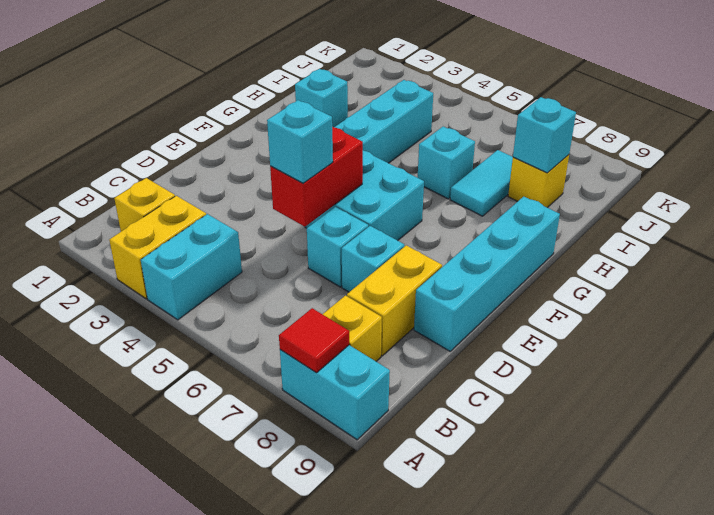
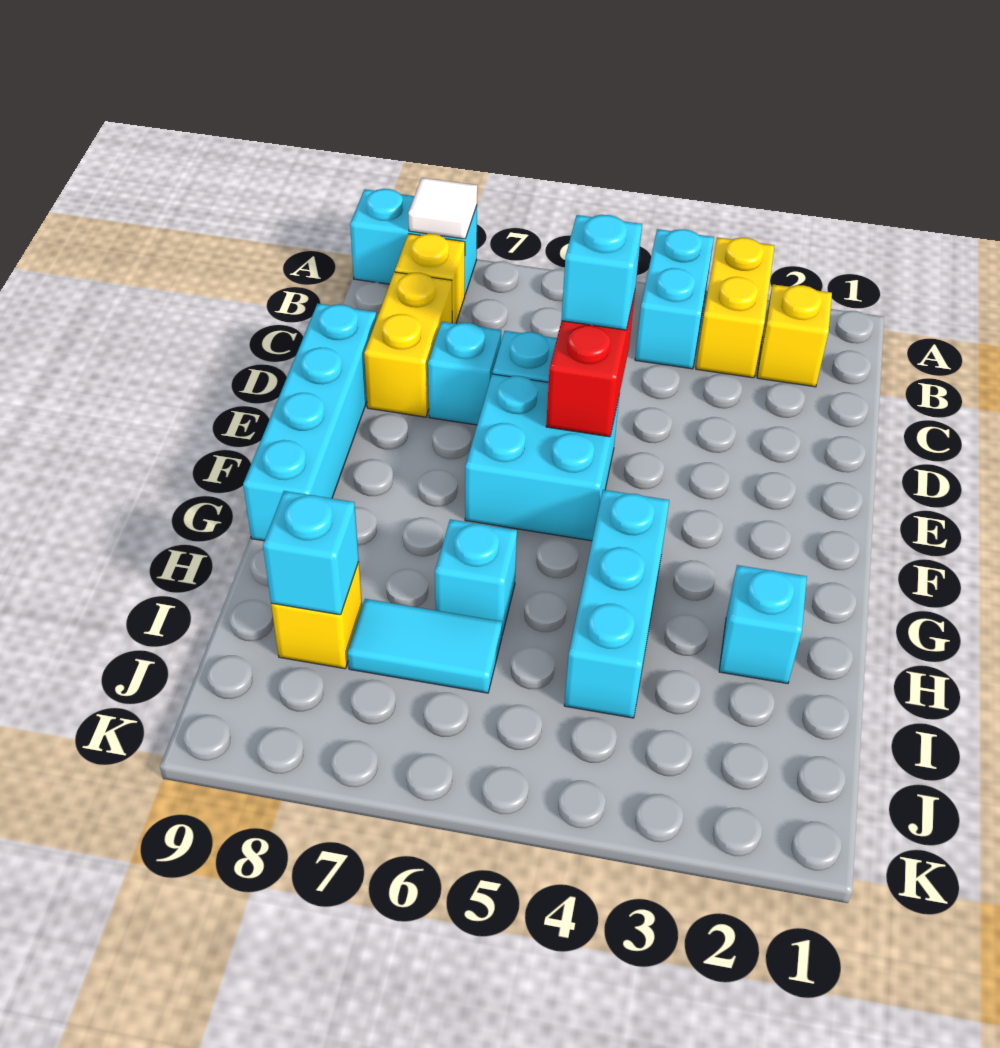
red tile A8 level 2 -> white tile A8 level 2
cyan tile H7:I7 level 1 -> cyan tile I6:I7 level 1

